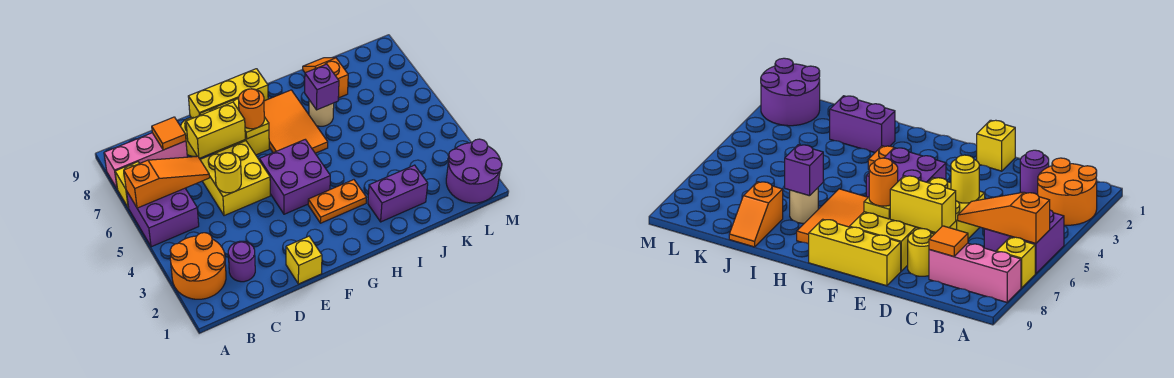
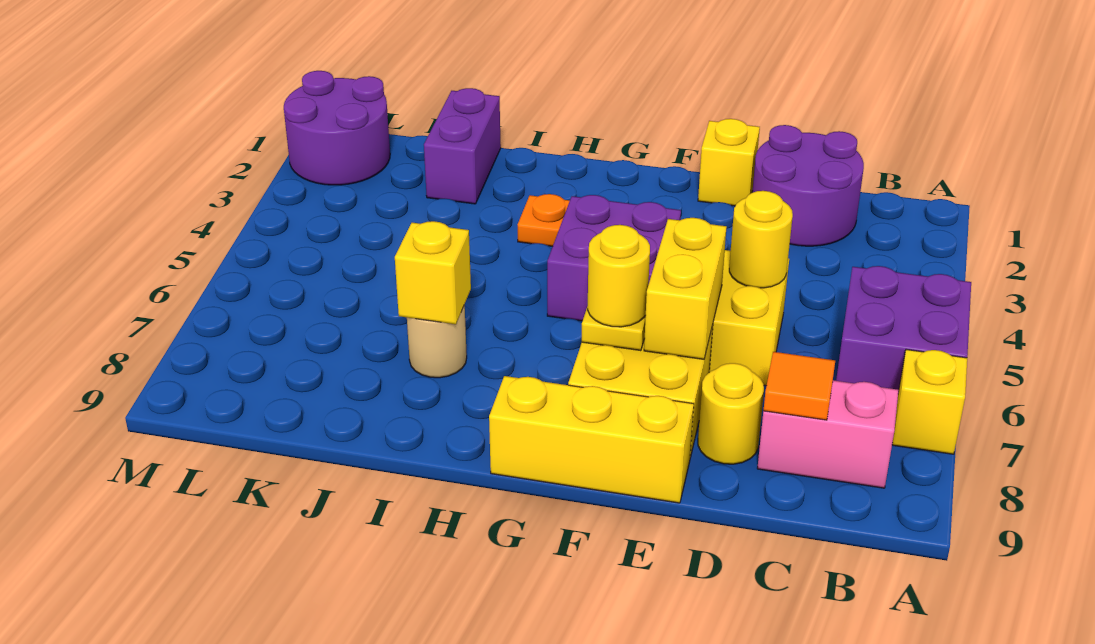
orange round brick A2:B3 level 1 -> none
orange slope A6:C6 level 2 top A -> none
pink brick A8:C8 level 1 -> pink brick B8:C8 level 1
purple round brick C2 level 1 -> purple round brick C1:D2 level 1
yellow brick D7:E7 level 2 -> yellow brick E6:E7 level 2
orange round brick F7 level 3 -> yellow round brick F7 level 3
orange tile G6:H8 level 1 -> none
purple brick I2:J2 level 1 -> purple brick J1:J2 level 1
purple brick I7 level 2 -> yellow brick I7 level 2
orange slope J8:J9 level 1 top 8 -> none

